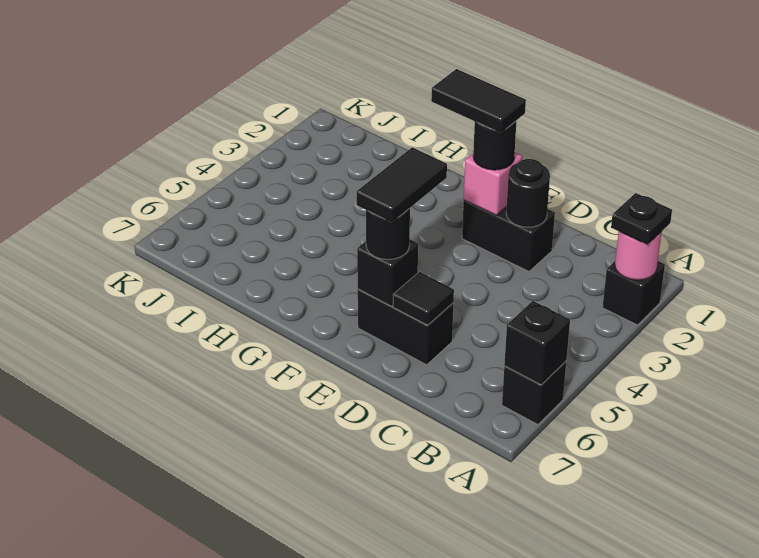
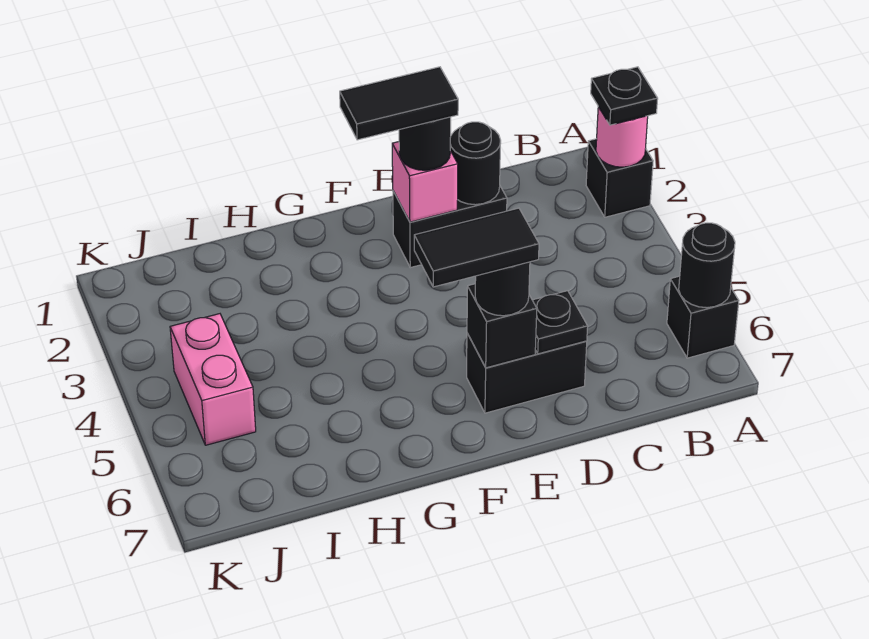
black brick A6 level 2 -> black round brick A6 level 2
black tile D6 level 2 -> black plate D6 level 2
black tile E5:E6 level 4 -> black tile E6:F6 level 4
none -> pink brick J4:J5 level 1

